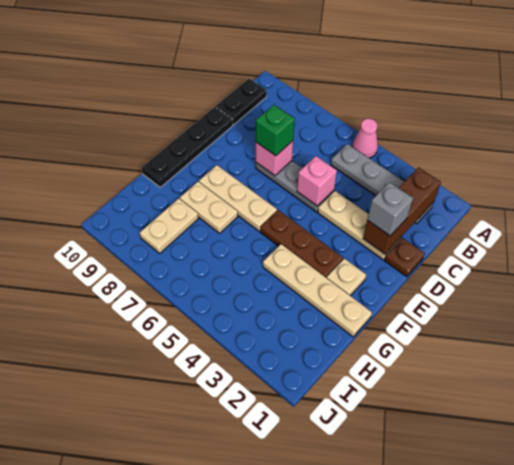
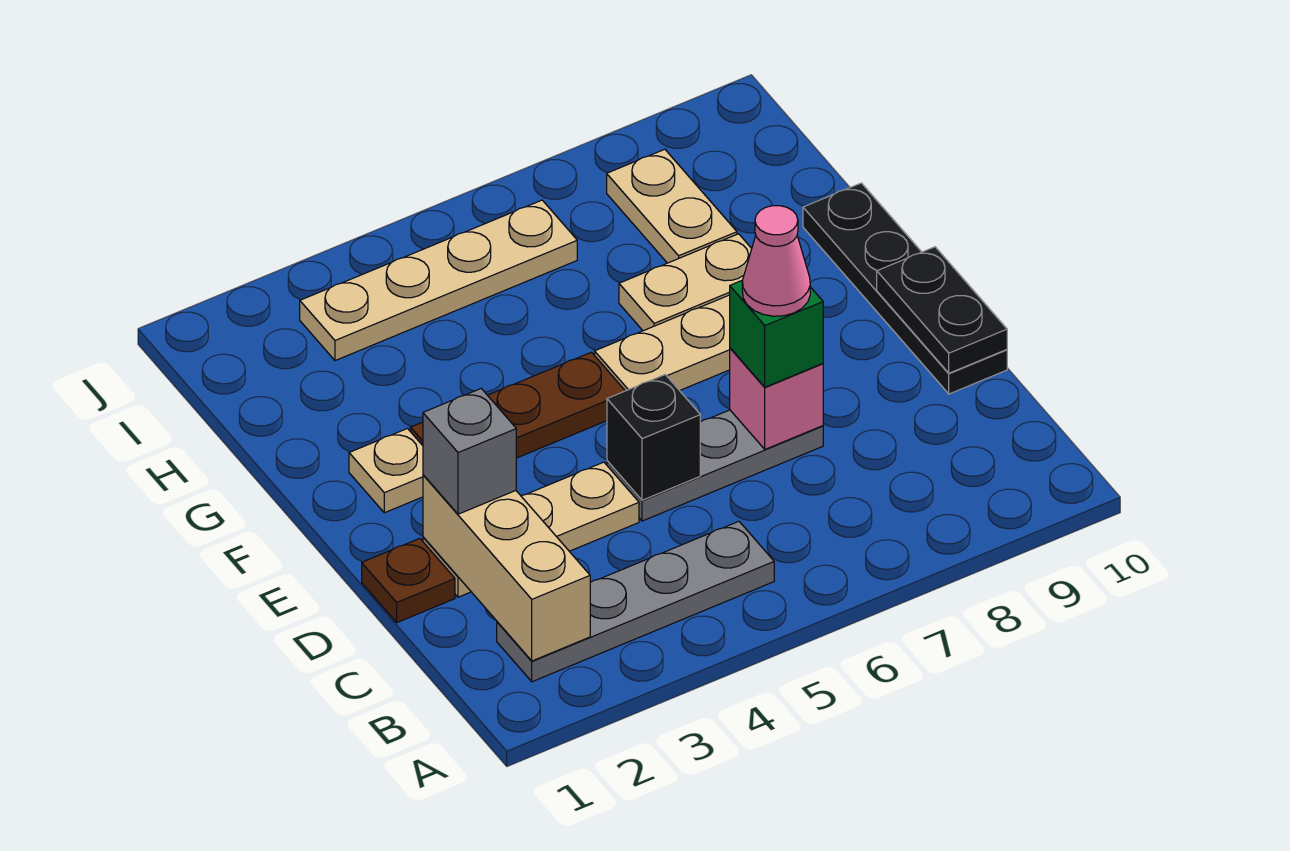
pink cone A5 level 1 -> pink cone D7 level 4
brown brick B2:D2 level 2 -> tan brick B2:D2 level 2
black plate B10:C10 level 1 -> black plate D10:E10 level 2
pink brick D5 level 2 -> black brick D5 level 2
tan plate G1:G4 level 1 -> tan plate I3:I6 level 1

